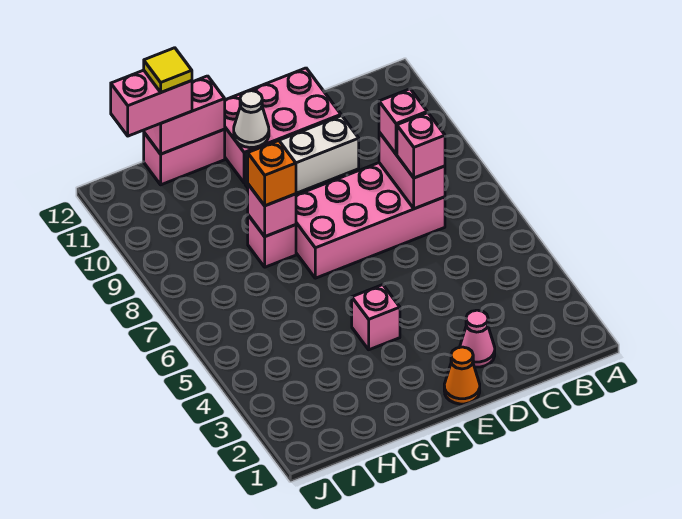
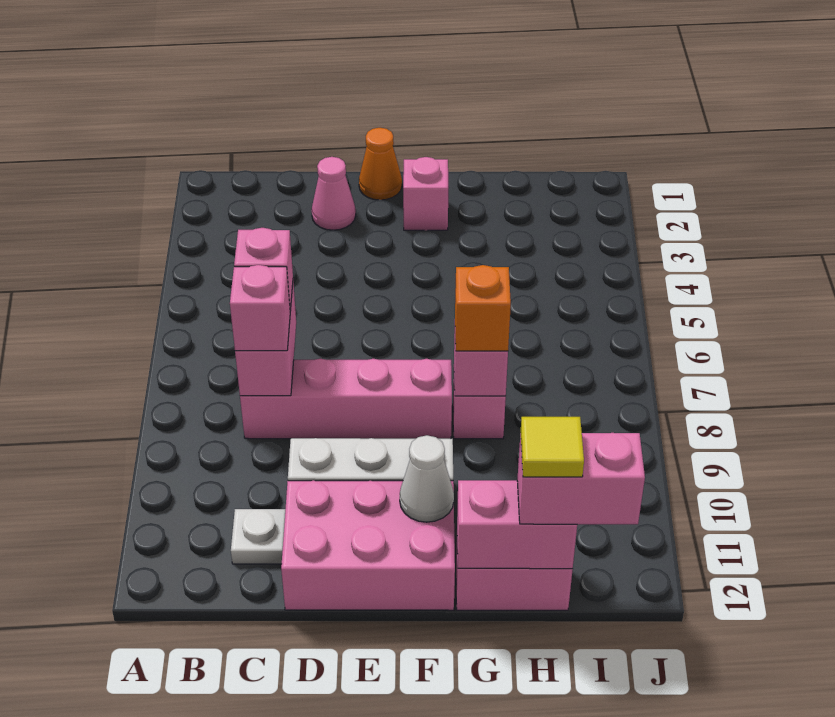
pink brick C7:F8 level 1 -> pink brick C8:F8 level 1
none -> white plate C11 level 1
pink brick F4 level 1 -> pink brick F2 level 1

